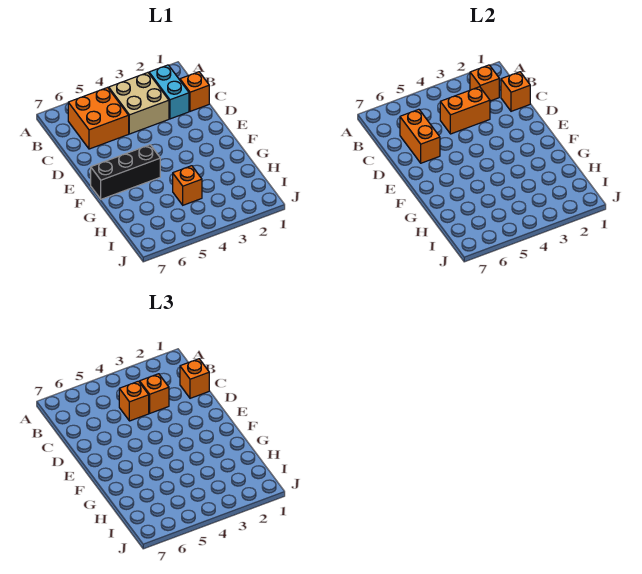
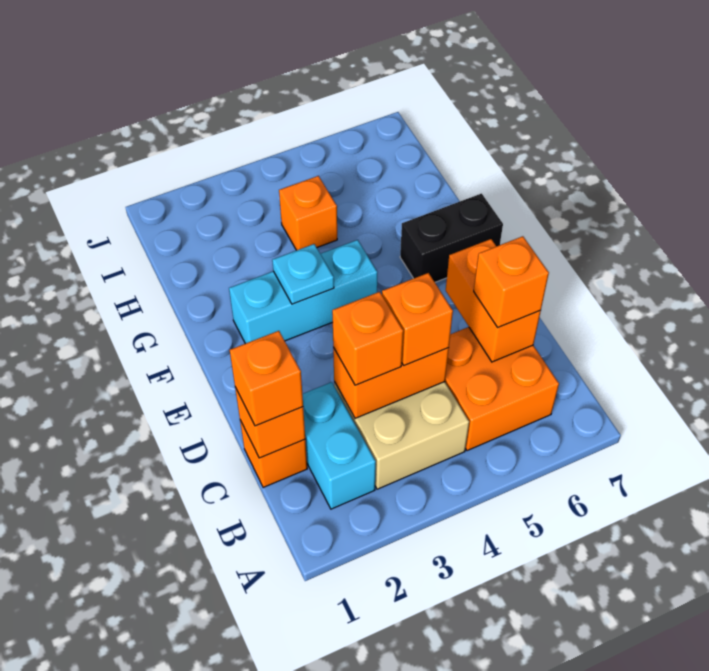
orange brick B2 level 2 -> orange brick C6 level 3
none -> cyan brick F2:F4 level 1
none -> cyan plate F3 level 2
black brick F5:F7 level 1 -> black brick F6:F7 level 1

